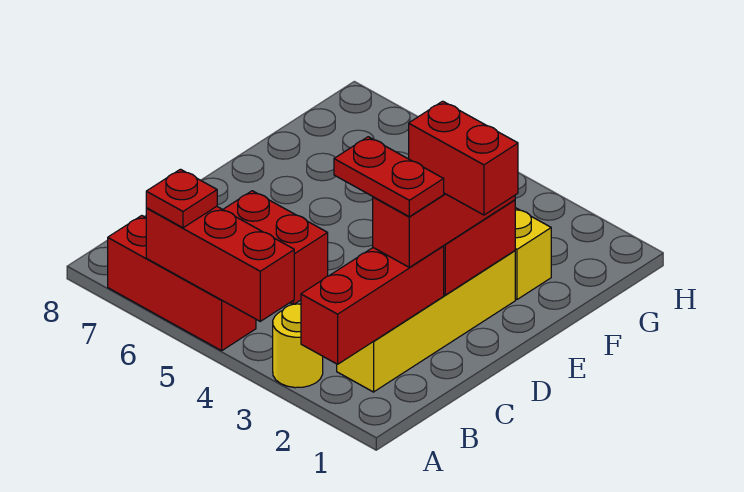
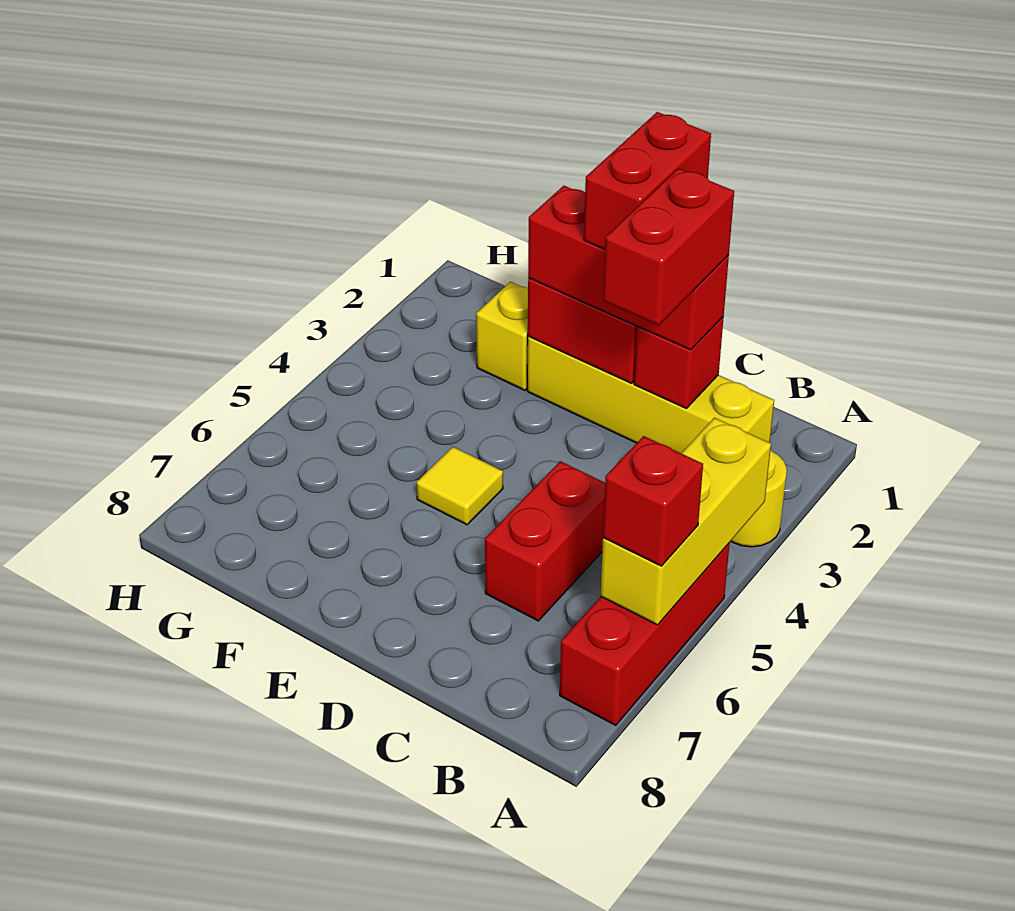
red brick A2:C2 level 2 -> red brick C2 level 2
red brick A4:A6 level 2 -> yellow brick A4:A6 level 2
red plate A6 level 3 -> red brick A6 level 3
red plate C2:C3 level 4 -> red brick C2:C3 level 4
none -> yellow tile E5 level 1

